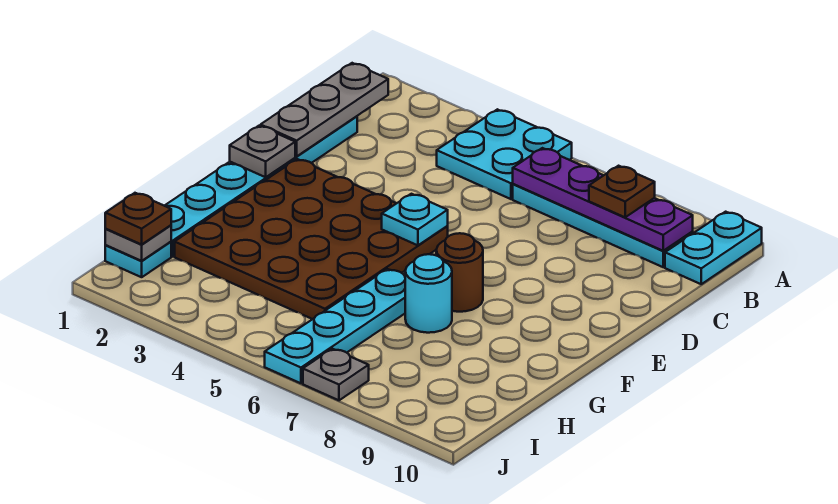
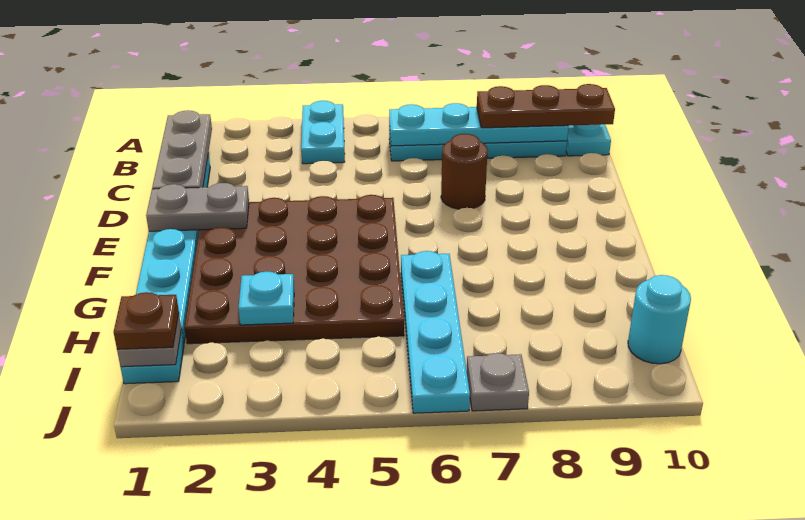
cyan plate A4:B5 level 1 -> cyan plate A4:B4 level 1
purple plate B6:B9 level 2 -> cyan plate B6:B9 level 2
brown plate B8 level 3 -> brown plate B8:B10 level 3
grey plate E1 level 2 -> grey plate E1:E2 level 2
cyan plate E5 level 2 -> cyan plate H3 level 2
brown round brick F7 level 1 -> brown round brick D7 level 1
cyan round brick G7 level 1 -> cyan round brick I10 level 1

